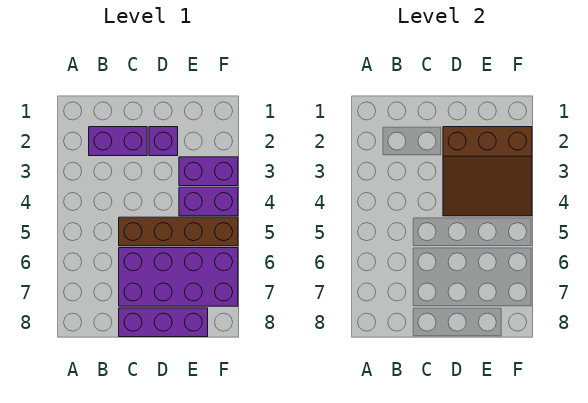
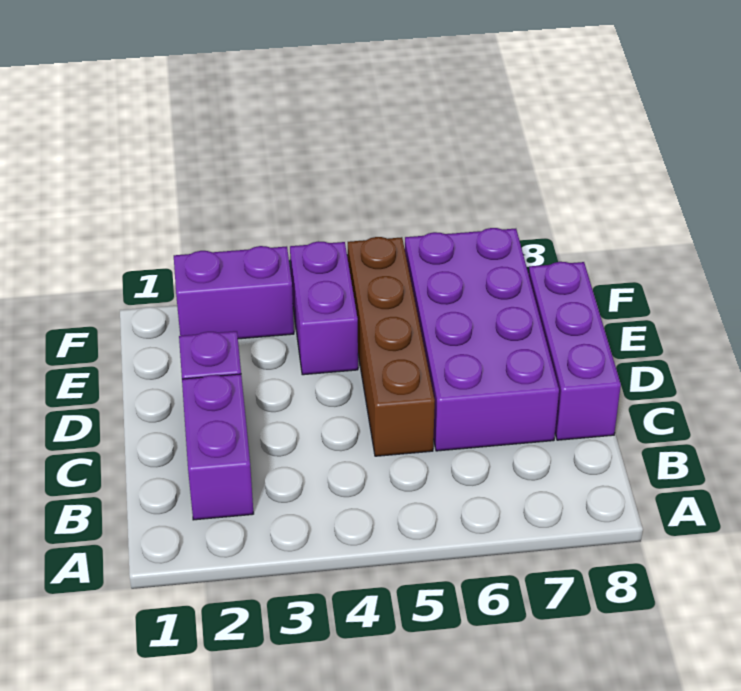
brown slope D2:F4 level 2 top 2 -> none
purple brick E3:F3 level 1 -> purple brick F2:F3 level 1

